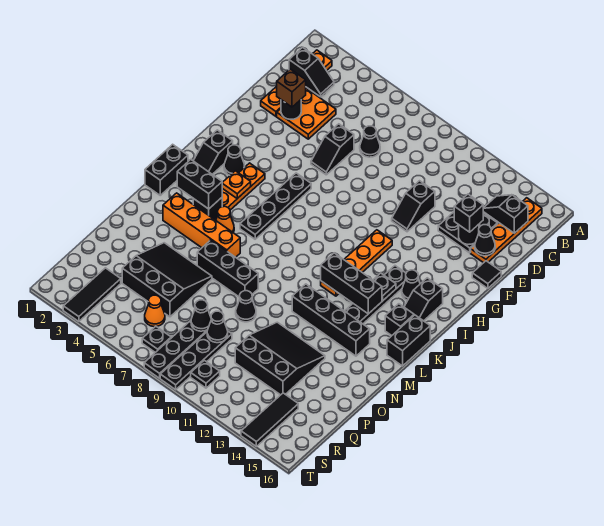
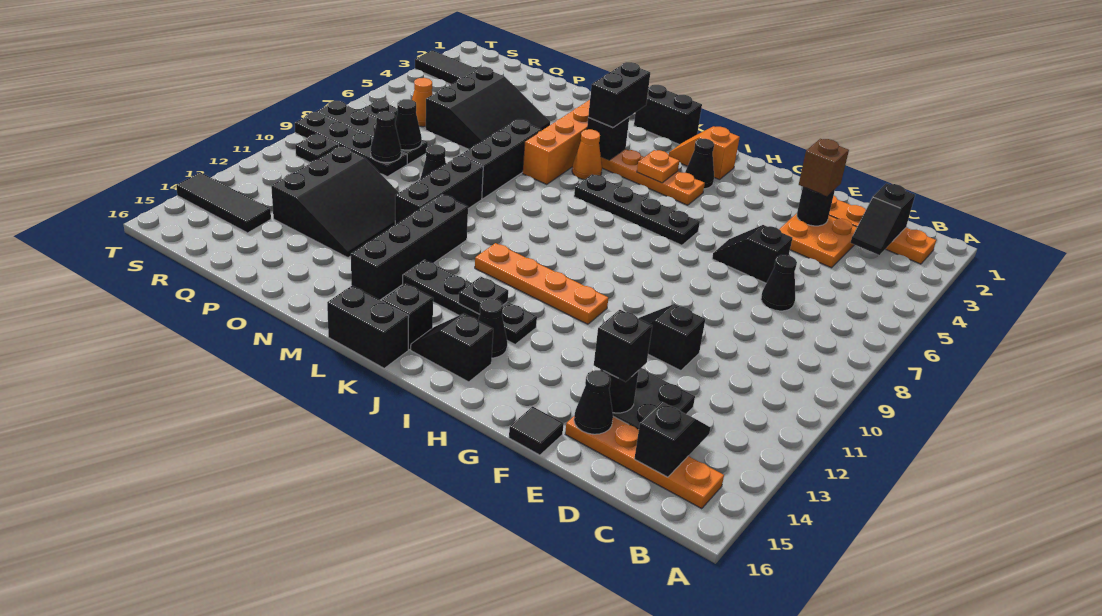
black slope I2:J2 level 1 top I -> orange slope I2:J2 level 1 top I
black brick K11:K13 level 2 -> black brick N9:N11 level 1

